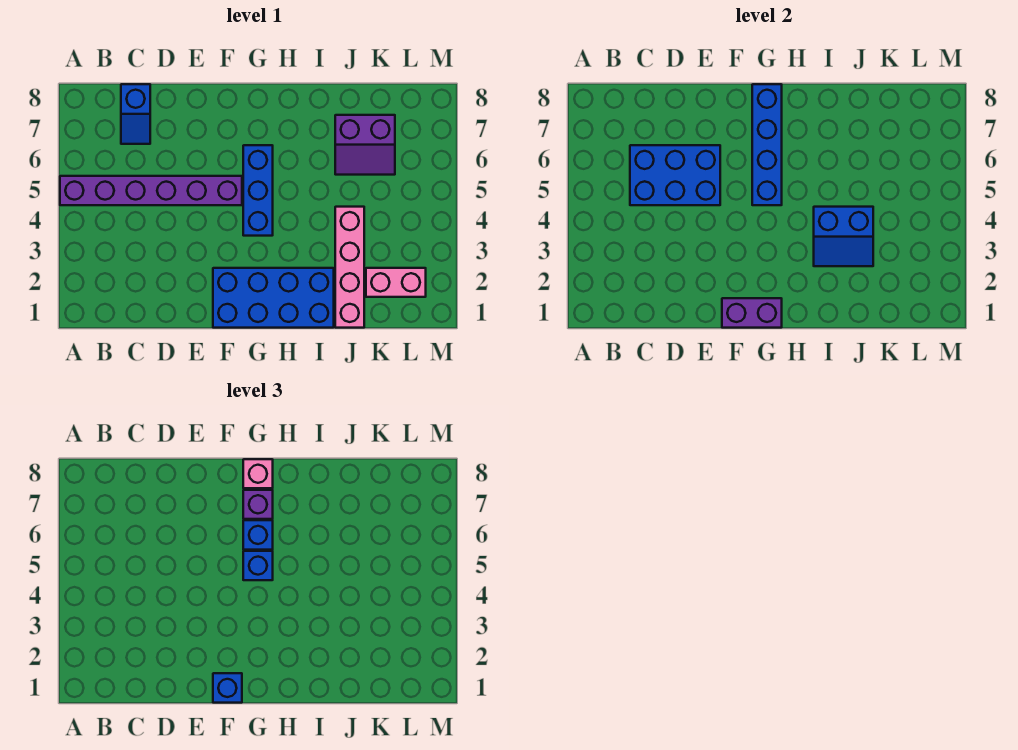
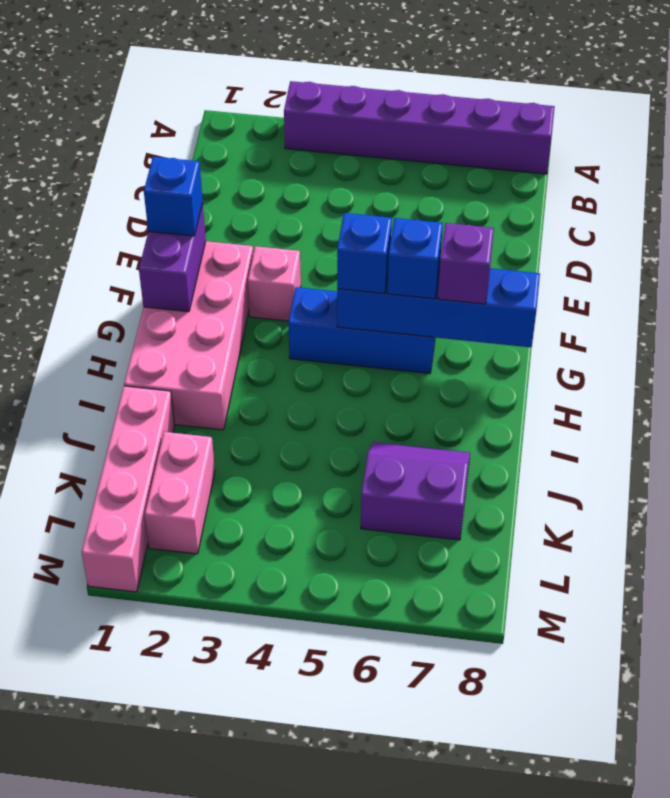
purple brick A5:F5 level 1 -> purple brick A3:A8 level 1
blue brick C5:E6 level 2 -> none
blue slope C7:C8 level 1 top 8 -> none
blue brick F1:I2 level 1 -> pink brick F1:I2 level 1
pink brick G8 level 3 -> pink brick F3 level 1
blue slope I3:J4 level 2 top 4 -> none
pink brick J1:J4 level 1 -> pink brick J1:M1 level 1
purple slope J6:K7 level 1 top 7 -> purple slope J6:K7 level 1 top K

